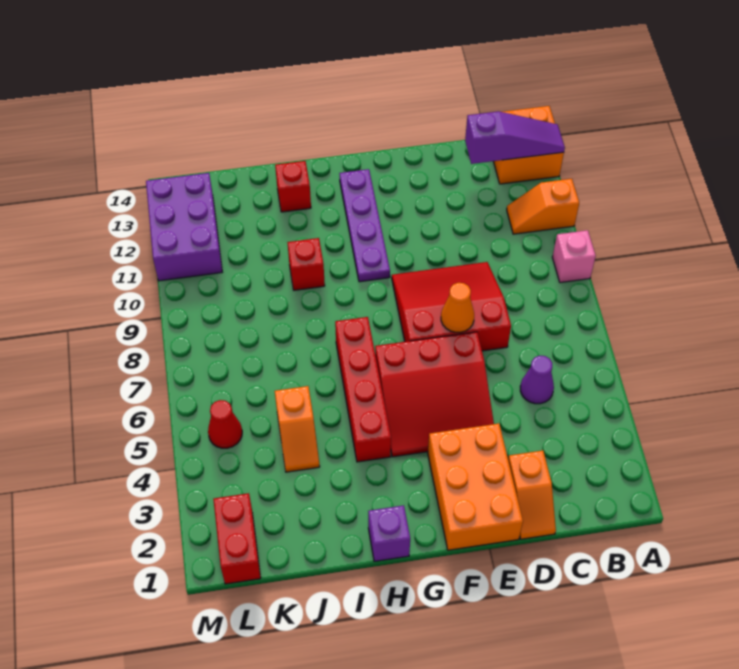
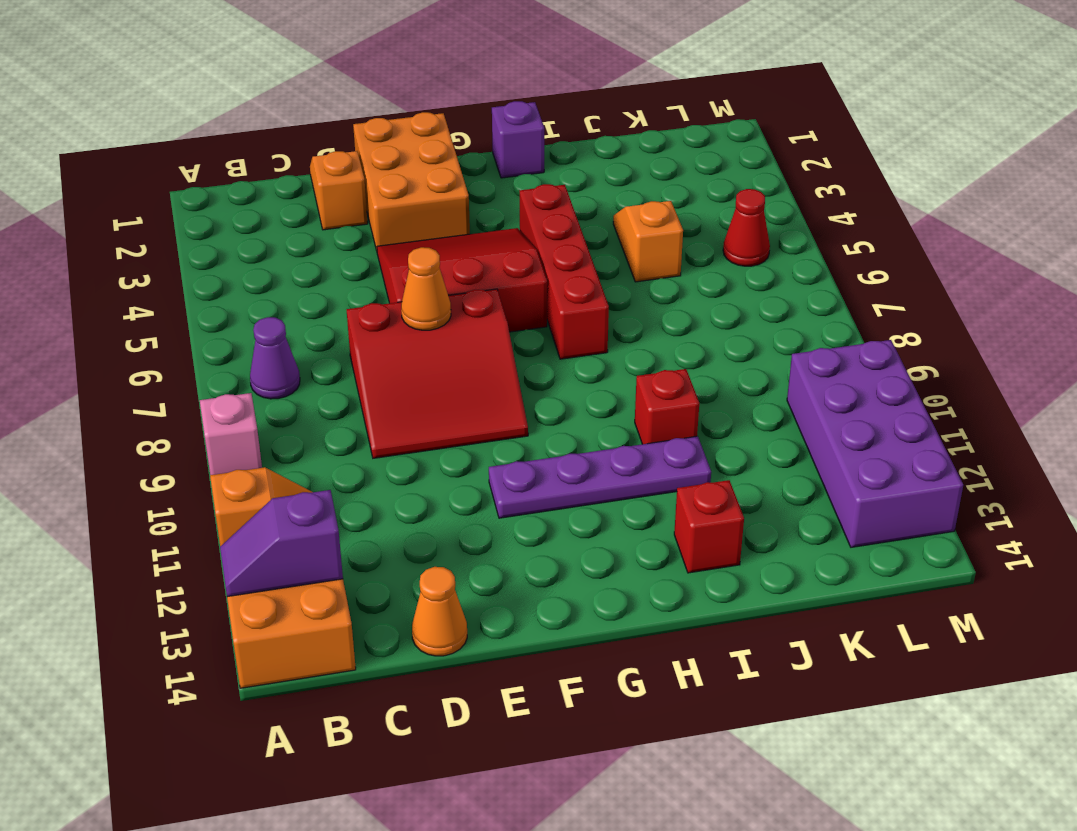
purple slope A13:C13 level 2 top C -> purple slope A13:B13 level 2 top B
purple cone C5 level 1 -> purple cone B7 level 1
none -> orange cone D14 level 1
purple plate G10:G13 level 1 -> purple plate F11:I11 level 1
red brick L1:L2 level 1 -> none
purple brick L11:M13 level 1 -> purple brick L10:M13 level 1

